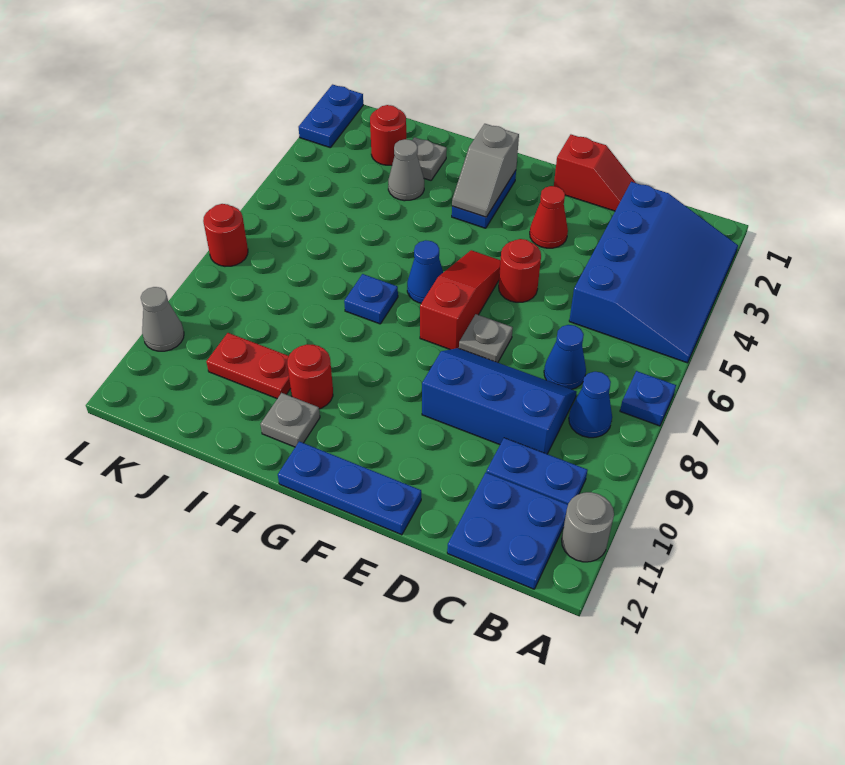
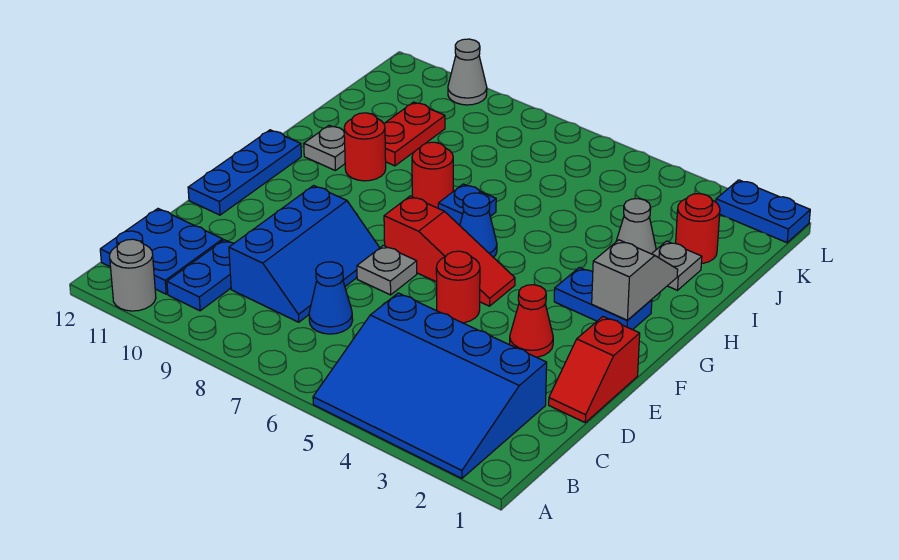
blue plate A7 level 1 -> none
blue cone B8 level 1 -> none
grey slope G2:G3 level 2 top 2 -> grey slope G2:H2 level 2 top G
red round brick L7 level 1 -> red round brick H8 level 1

